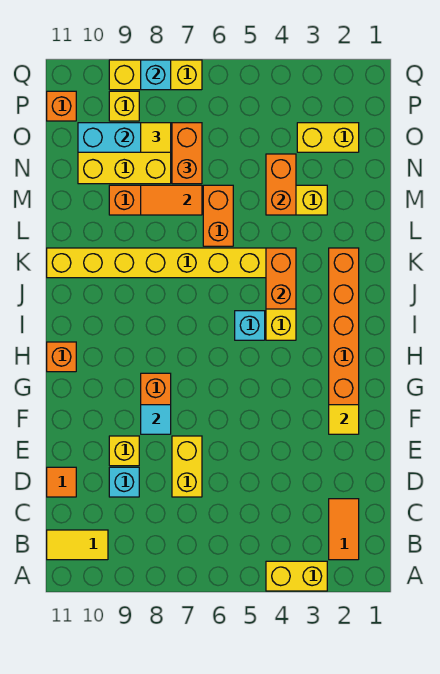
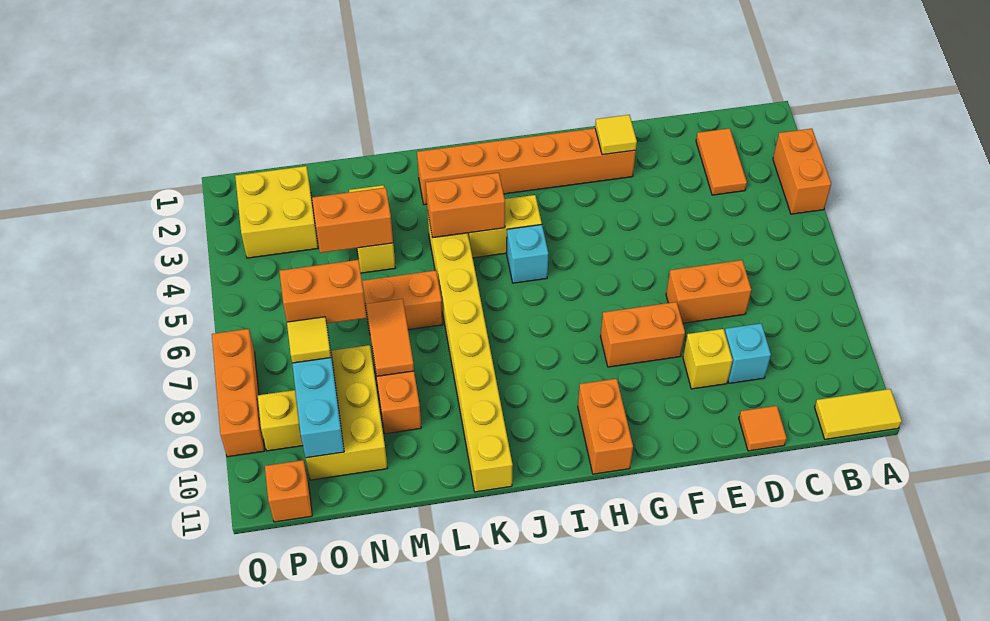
yellow brick A3:A4 level 1 -> orange brick A3:A4 level 1
orange tile B2:C2 level 1 -> orange tile C2:C3 level 1
yellow tile B10:B11 level 1 -> yellow tile A11:B11 level 1
yellow brick D7:E7 level 1 -> orange brick D7:E7 level 1
cyan tile F8 level 2 -> none
orange brick H11 level 1 -> orange brick H10:H11 level 1
yellow brick O2:O3 level 1 -> yellow brick O2:P3 level 1
yellow brick Q7:Q9 level 1 -> orange brick Q7:Q9 level 1
cyan brick Q8 level 2 -> none

